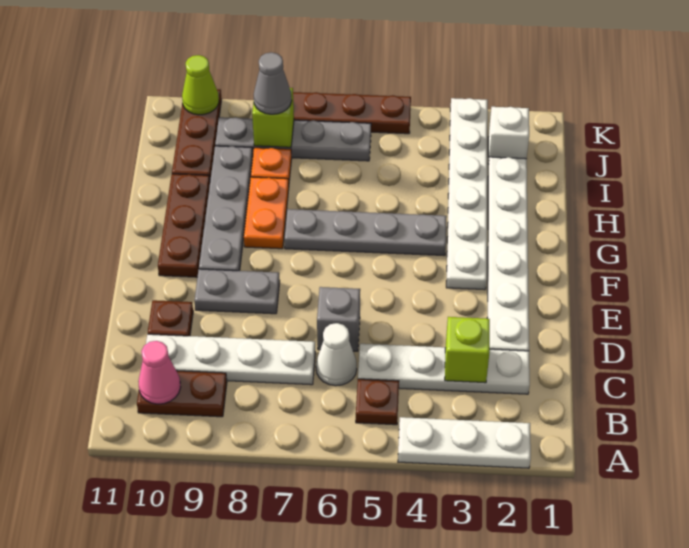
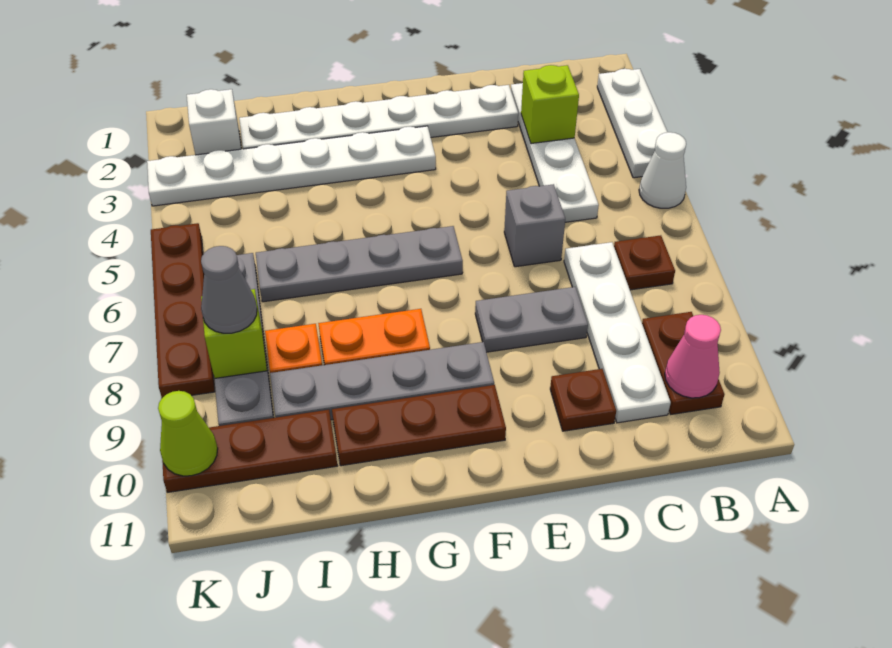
brown plate B5 level 1 -> brown plate B7 level 1
white cone C6 level 1 -> white cone A5 level 1
grey plate E8:E9 level 1 -> grey plate D8:E8 level 1
grey plate G4:G7 level 1 -> grey plate F6:I6 level 1

